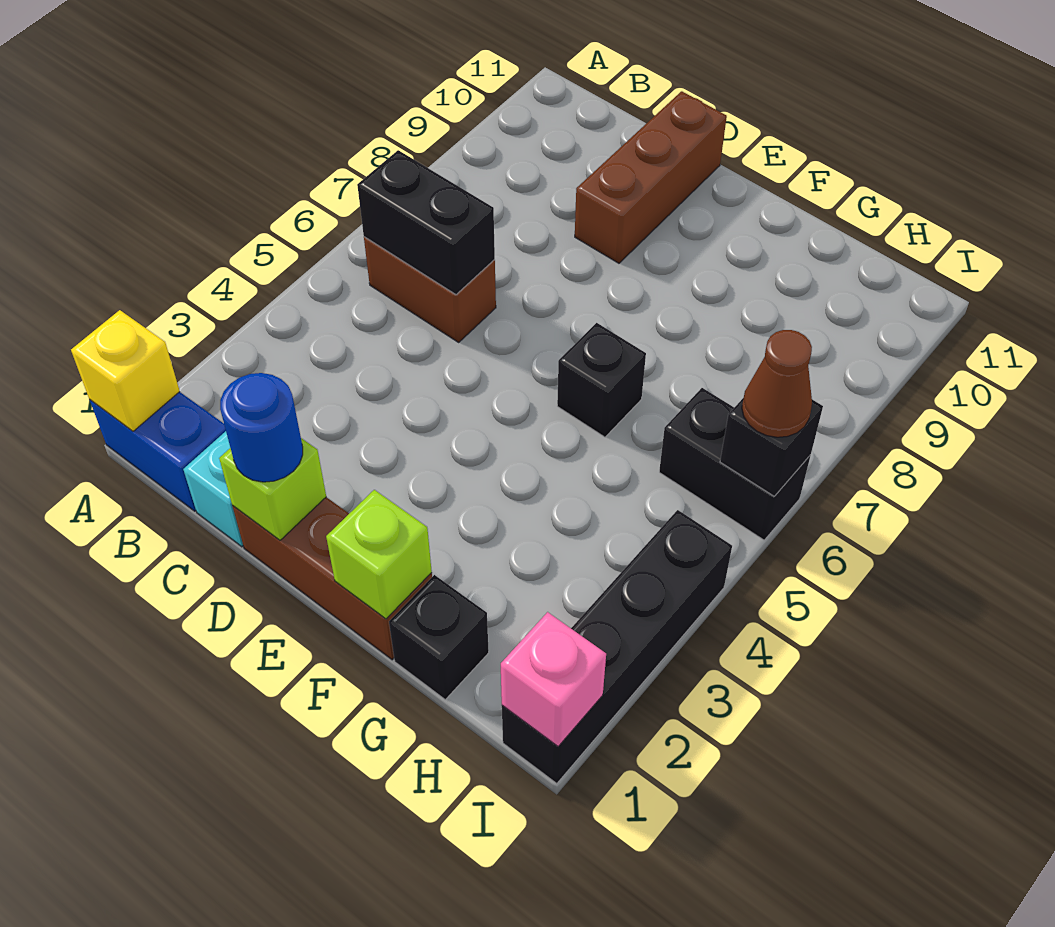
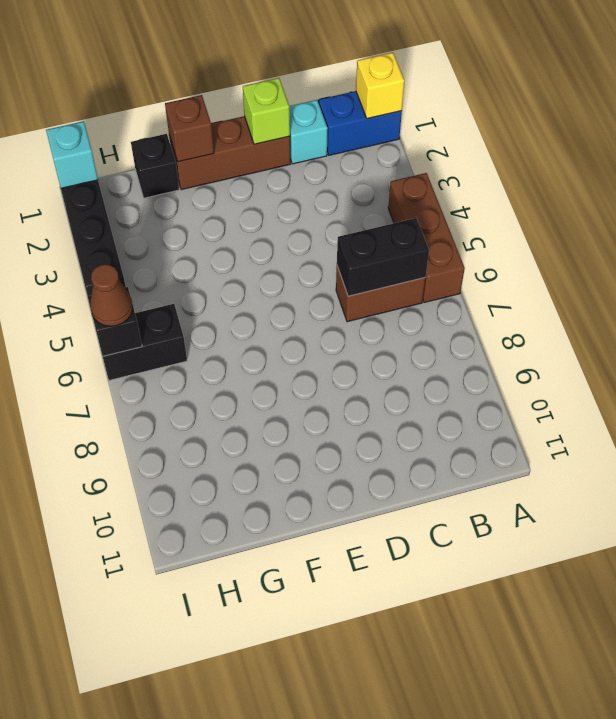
blue round brick D1 level 3 -> none
brown brick D9:D11 level 1 -> brown brick A4:A6 level 1
lime brick F1 level 2 -> brown brick F1 level 2
black brick F6 level 1 -> none
pink brick I1 level 2 -> cyan brick I1 level 2

